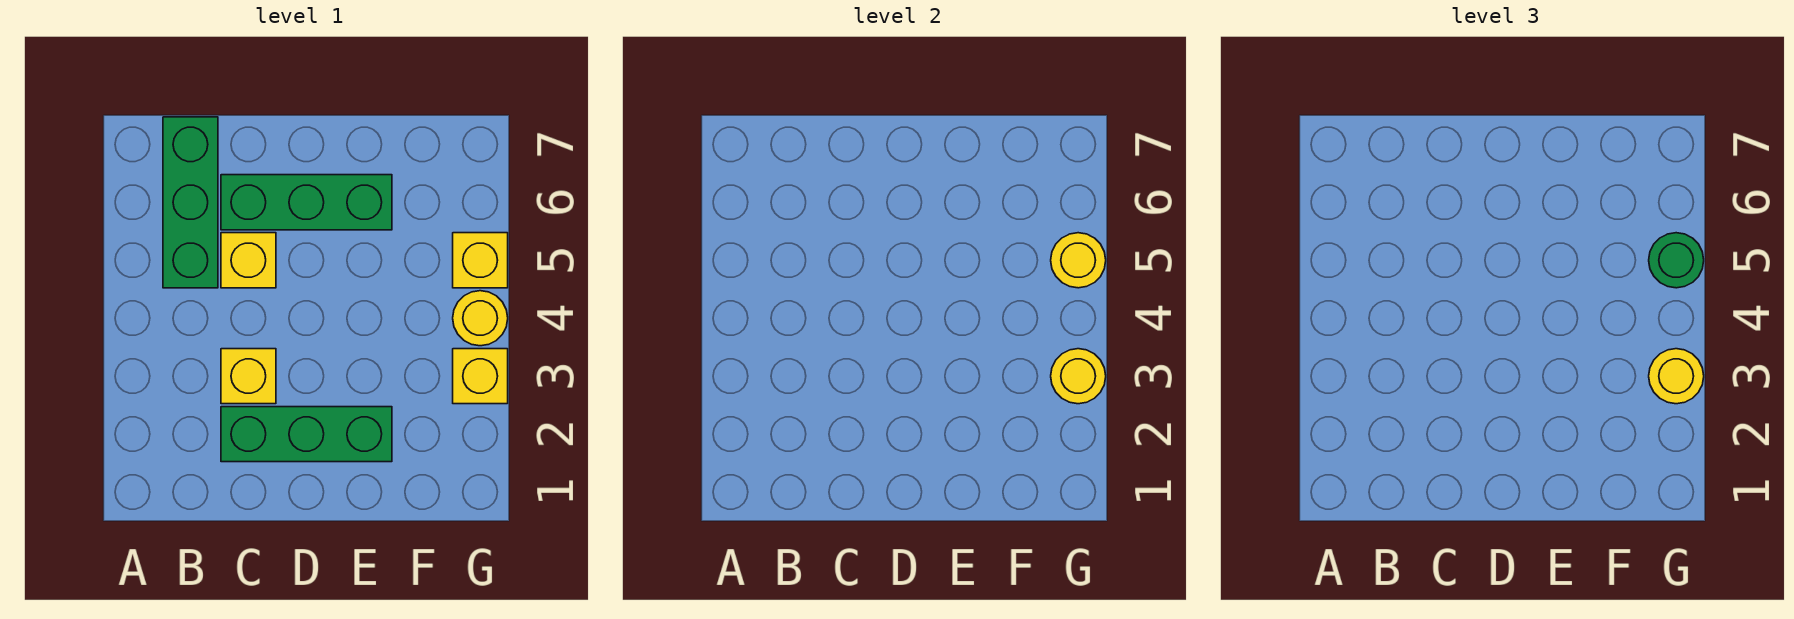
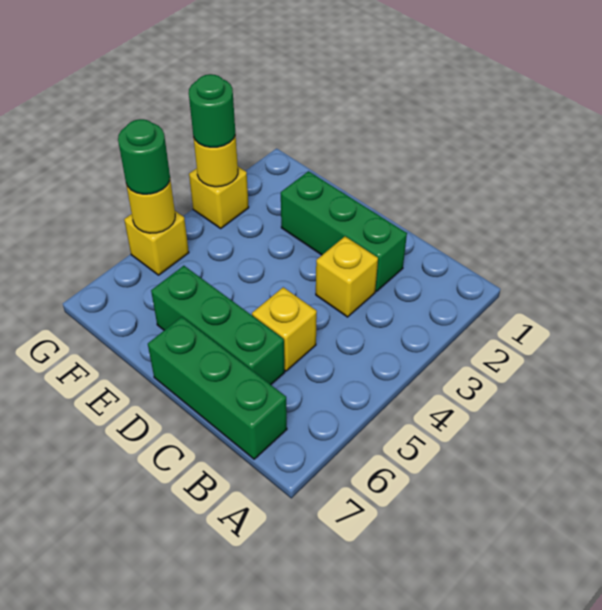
green brick B5:B7 level 1 -> green brick B7:D7 level 1
yellow round brick G3 level 3 -> green round brick G3 level 3
yellow round brick G4 level 1 -> none

